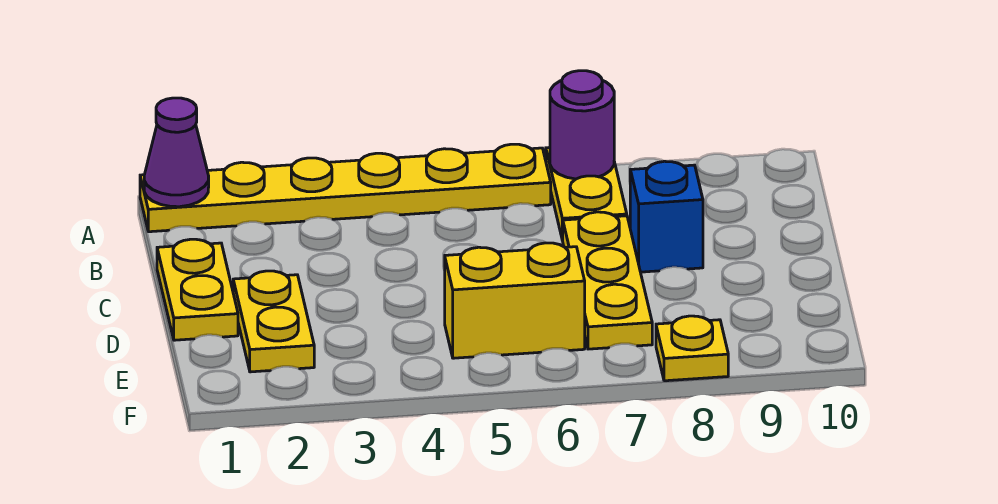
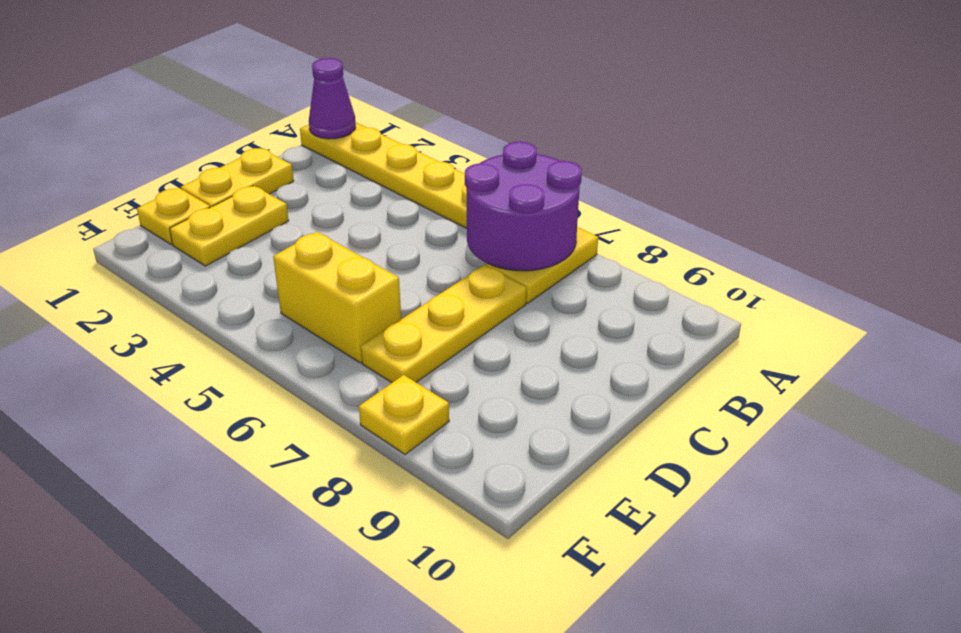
purple round brick A7 level 2 -> purple round brick A6:B7 level 2
blue brick C8 level 1 -> none
none -> yellow plate E1 level 1

